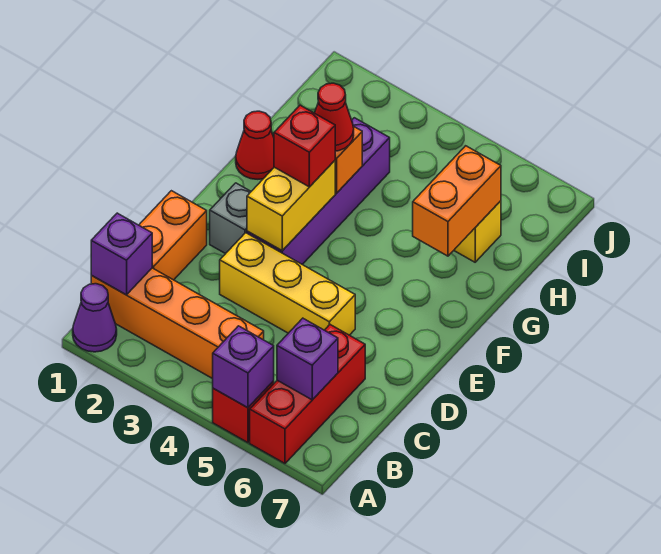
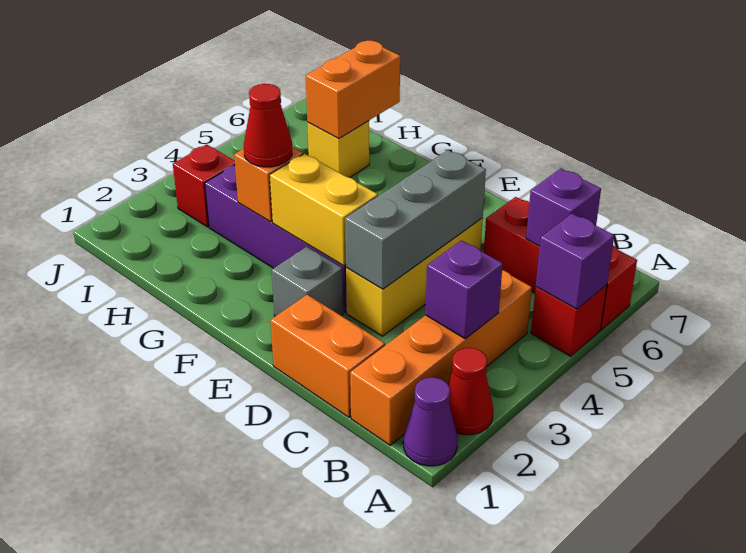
purple brick B1 level 2 -> purple brick B3 level 2
none -> grey brick D3:D5 level 2
red brick F3 level 3 -> red brick I3 level 1
red cone G1 level 1 -> red cone A2 level 1
orange brick G6:H6 level 2 -> orange brick H6:H7 level 2

